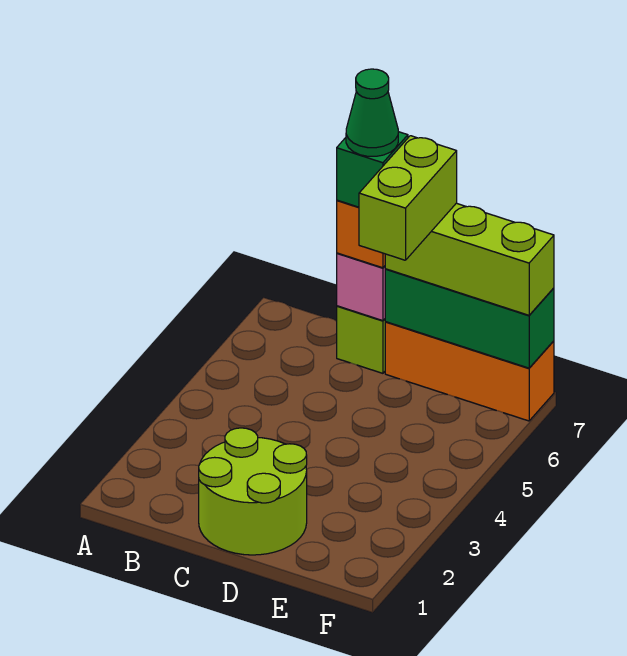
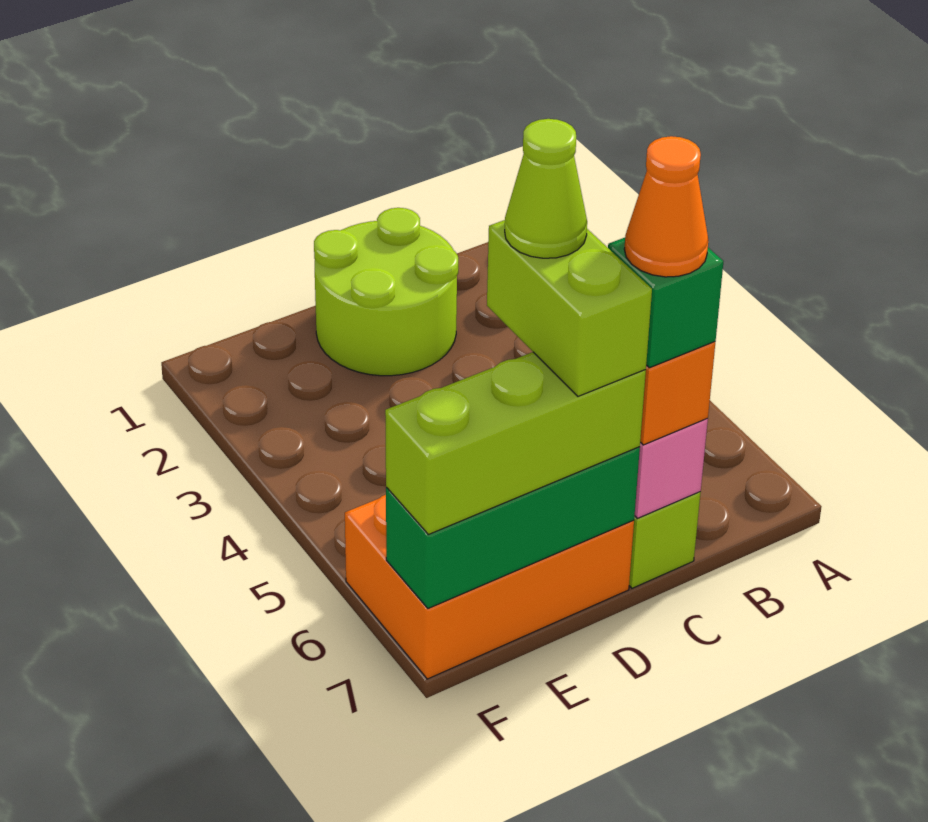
green cone C7 level 5 -> orange cone C7 level 5
none -> lime cone D6 level 5
orange brick D7:F7 level 1 -> orange brick D6:F7 level 1

